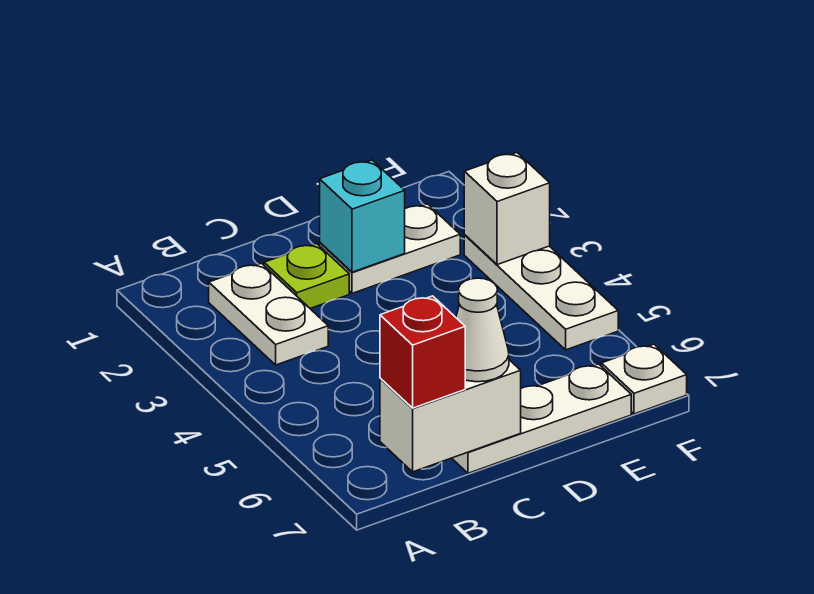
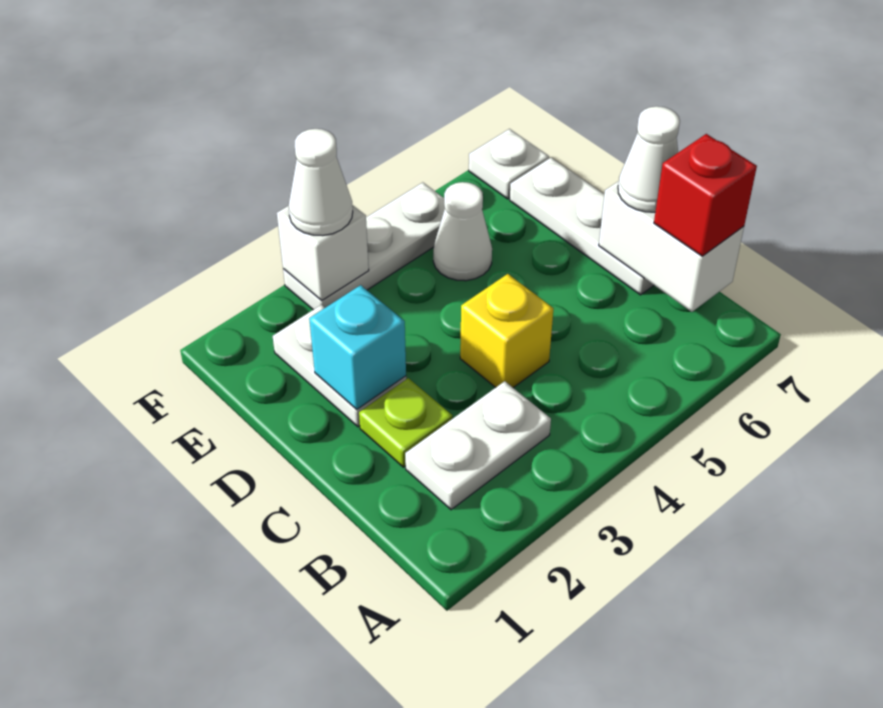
none -> yellow brick C4 level 1
none -> white cone E5 level 1
none -> white cone F3 level 3

